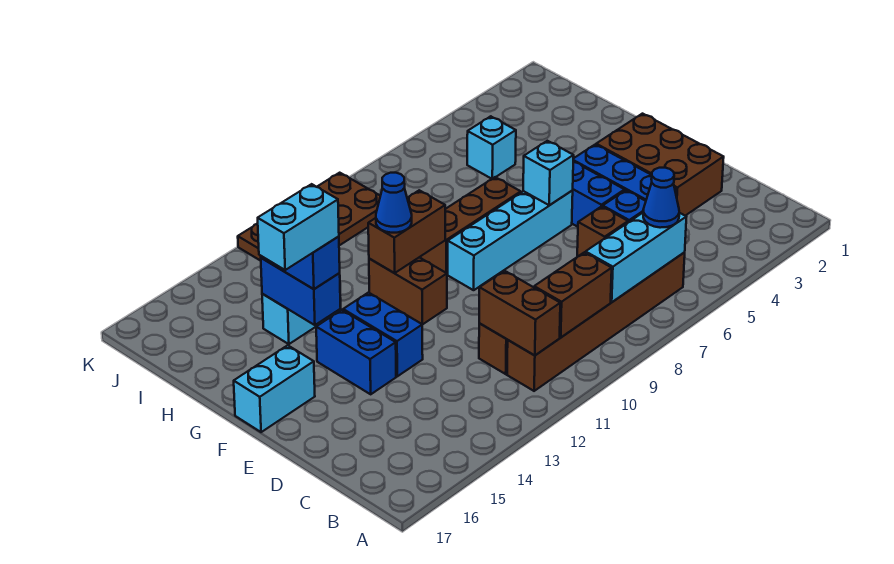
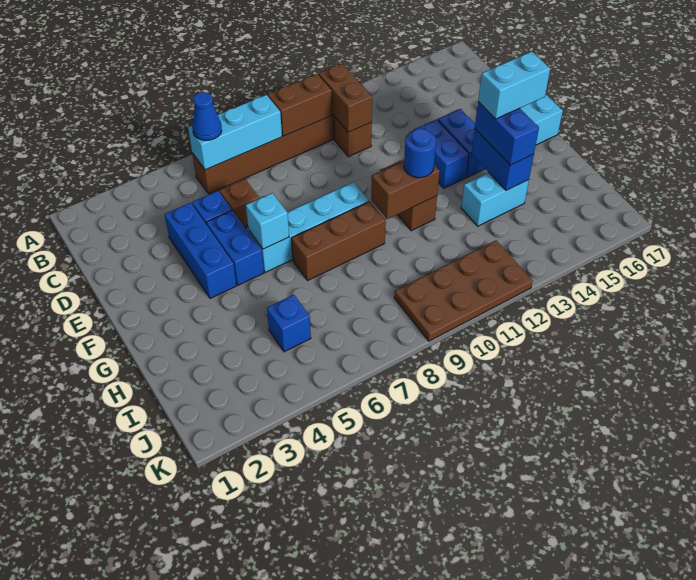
brown brick D2:F3 level 1 -> none
blue cone G11 level 3 -> blue round brick G11 level 3
cyan brick I5 level 1 -> blue brick I5 level 1

